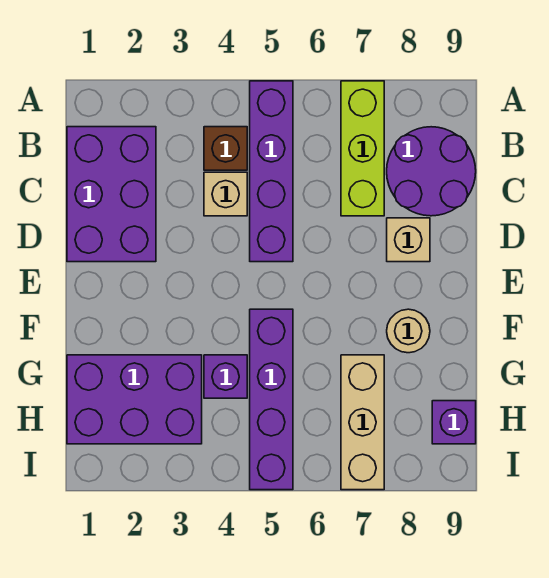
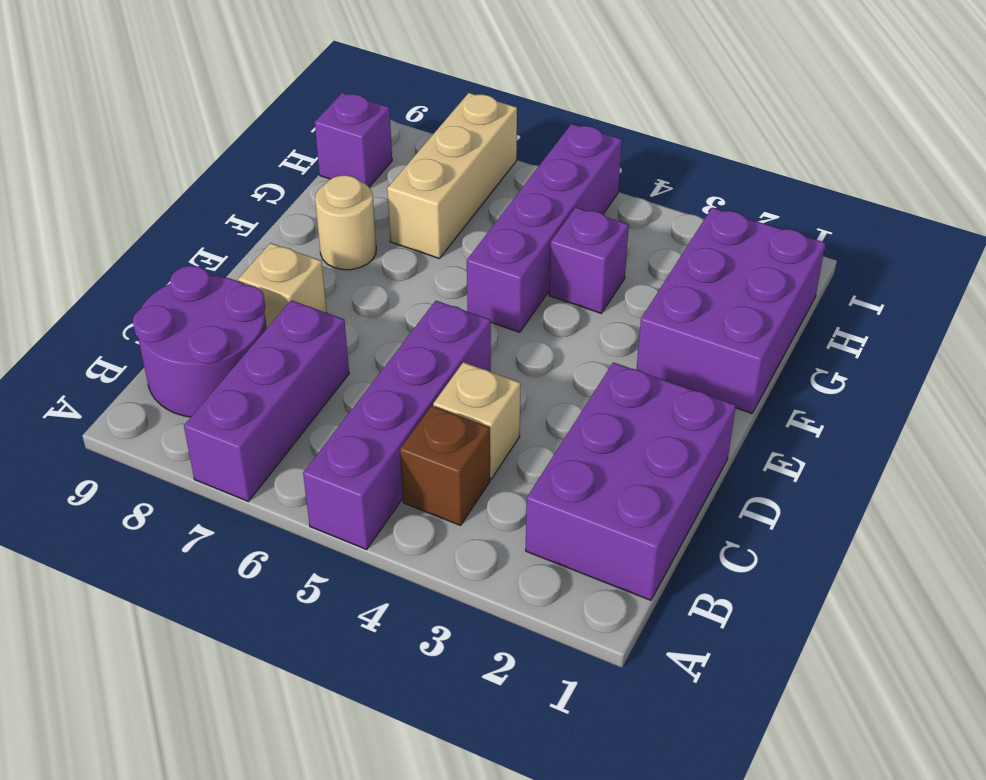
lime brick A7:C7 level 1 -> purple brick A7:C7 level 1
purple brick G1:H3 level 1 -> purple brick F1:H2 level 1

